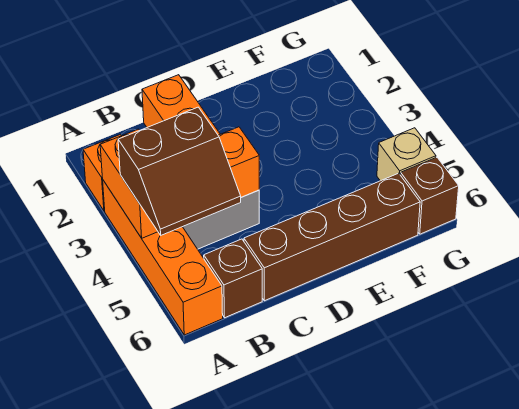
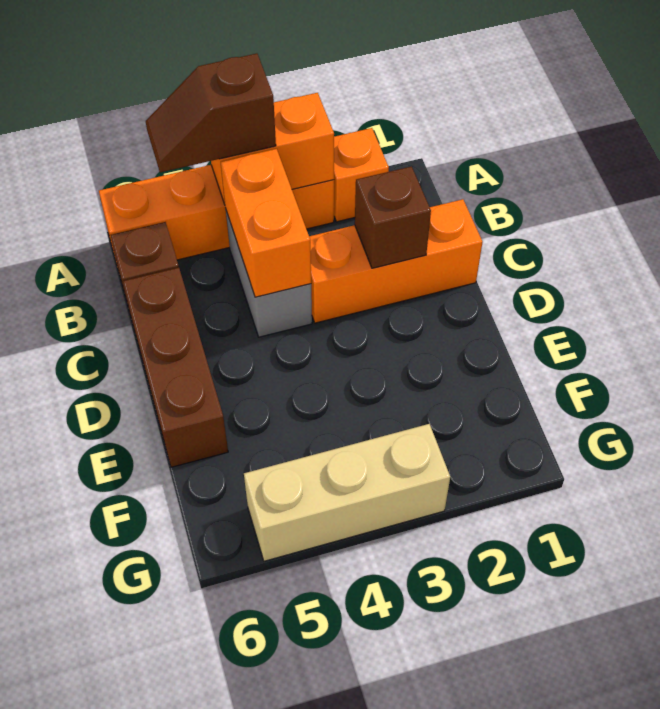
brown slope A4:B5 level 3 top 4 -> brown slope A4:A5 level 3 top 4
brown brick C6:F6 level 1 -> brown brick C6:E6 level 1
tan brick G5 level 1 -> tan brick G3:G5 level 1
brown brick G6 level 1 -> brown brick C2 level 2

